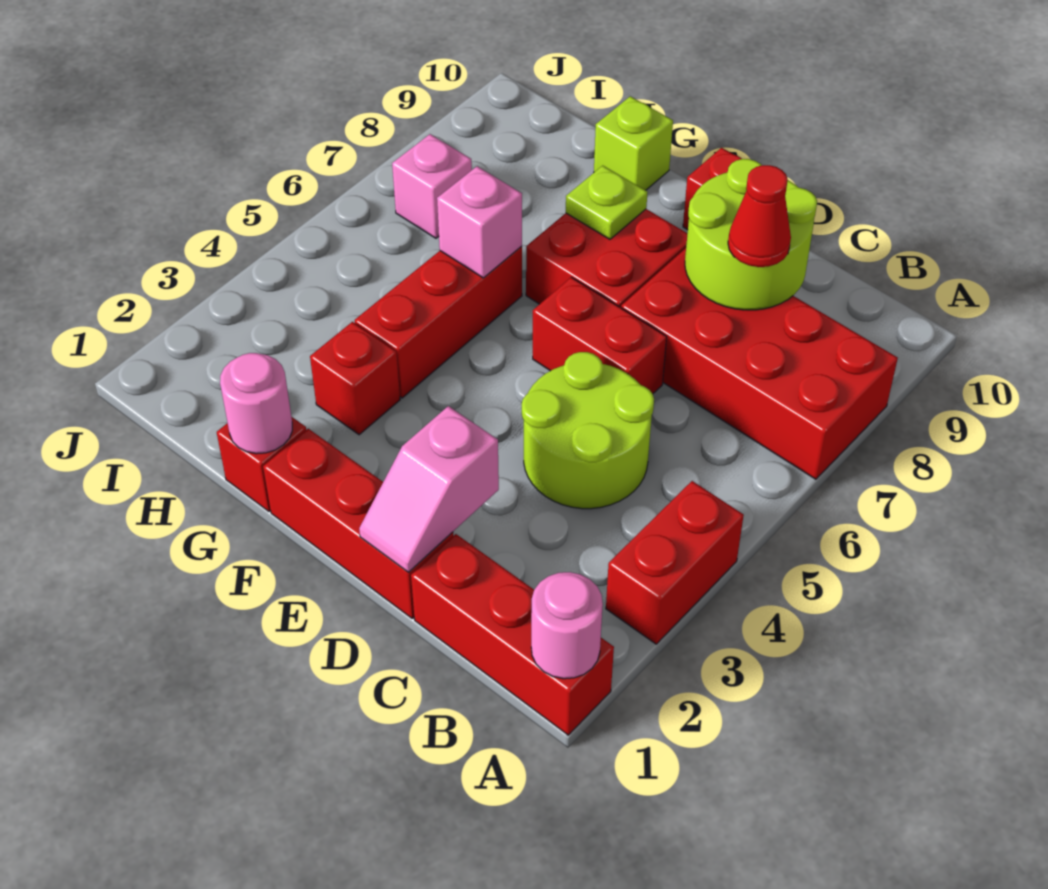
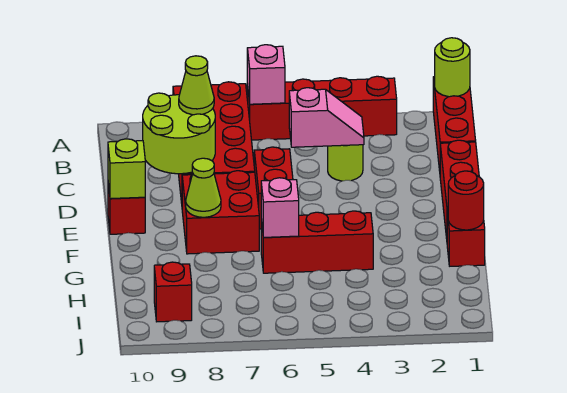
pink round brick A1 level 2 -> lime round brick A1 level 2
red brick A3:A4 level 1 -> red brick A3:A6 level 1
lime round brick C4:D5 level 1 -> lime round brick C4 level 1
red cone C8 level 3 -> lime cone C8 level 3
pink slope D1:D2 level 2 top 2 -> pink slope C4:C5 level 2 top 5
lime plate F8 level 2 -> lime cone F8 level 2
pink round brick G1 level 2 -> red round brick G1 level 2
red brick G3 level 1 -> red brick I9 level 1
lime brick G10 level 1 -> lime brick E10 level 2
pink brick I7 level 1 -> pink brick A6 level 2

